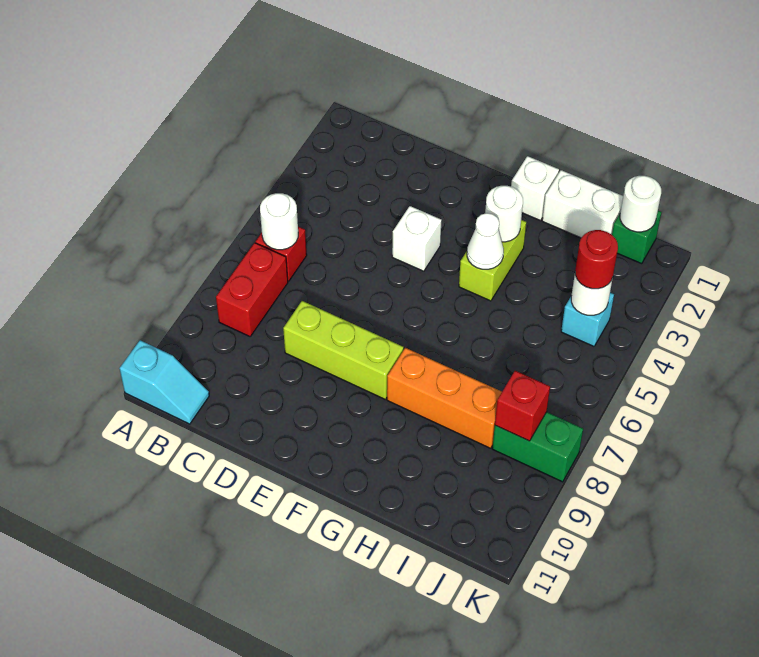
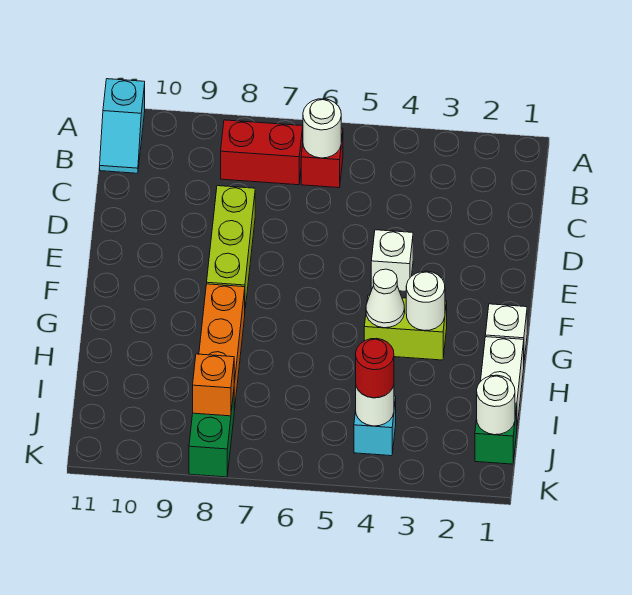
red brick J8 level 2 -> orange brick J8 level 2

